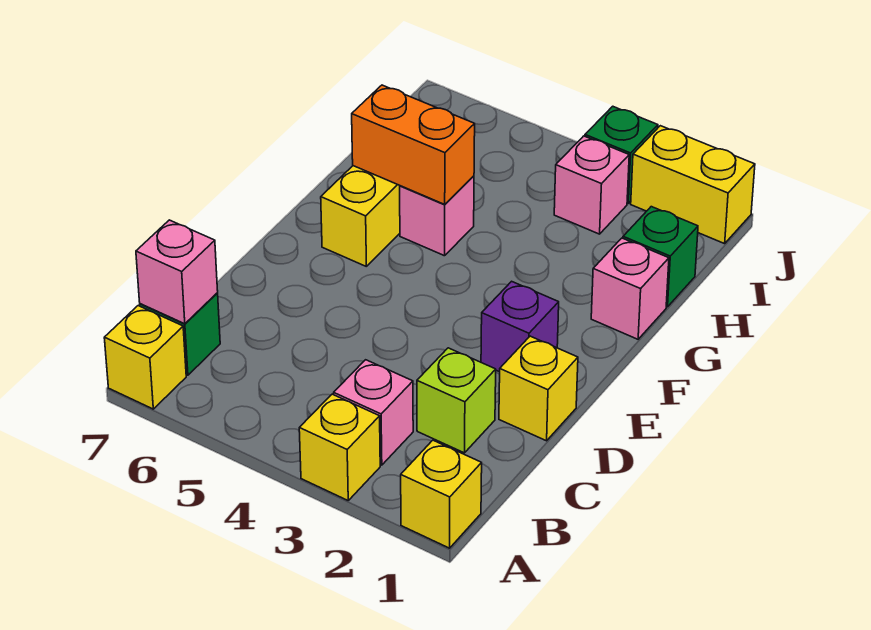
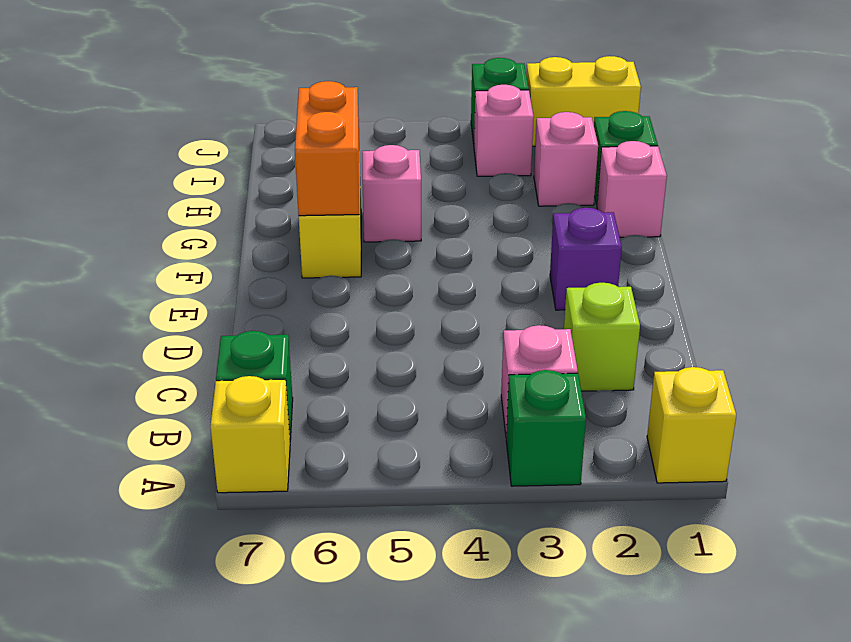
yellow brick A3 level 1 -> green brick A3 level 1
pink brick B7 level 2 -> pink brick H2 level 1
yellow brick D1 level 1 -> none
orange brick G5:G6 level 2 -> orange brick F6:G6 level 2

